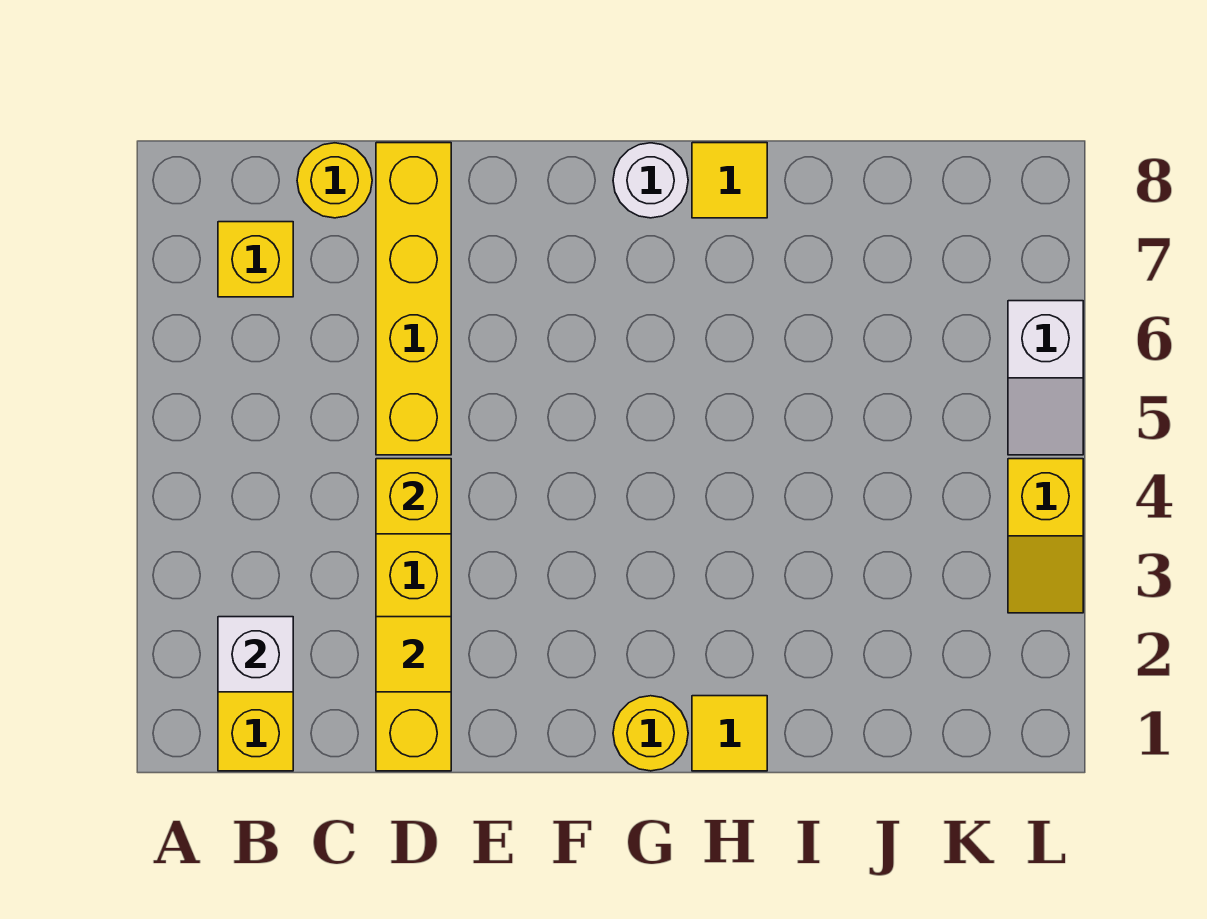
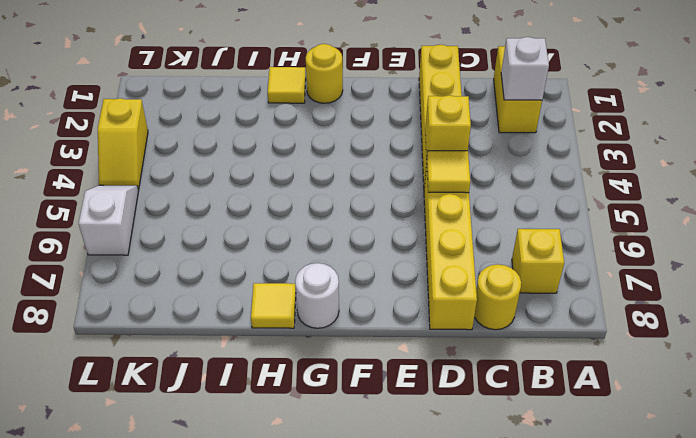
yellow tile D2 level 2 -> yellow tile D5 level 2
yellow slope L3:L4 level 1 top 4 -> yellow slope L3:L4 level 1 top 3

